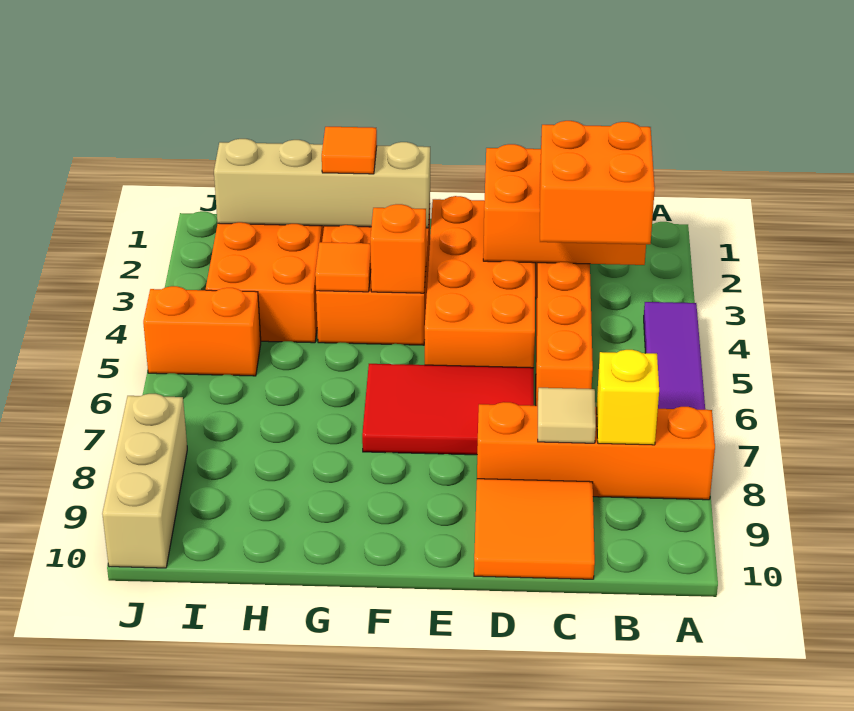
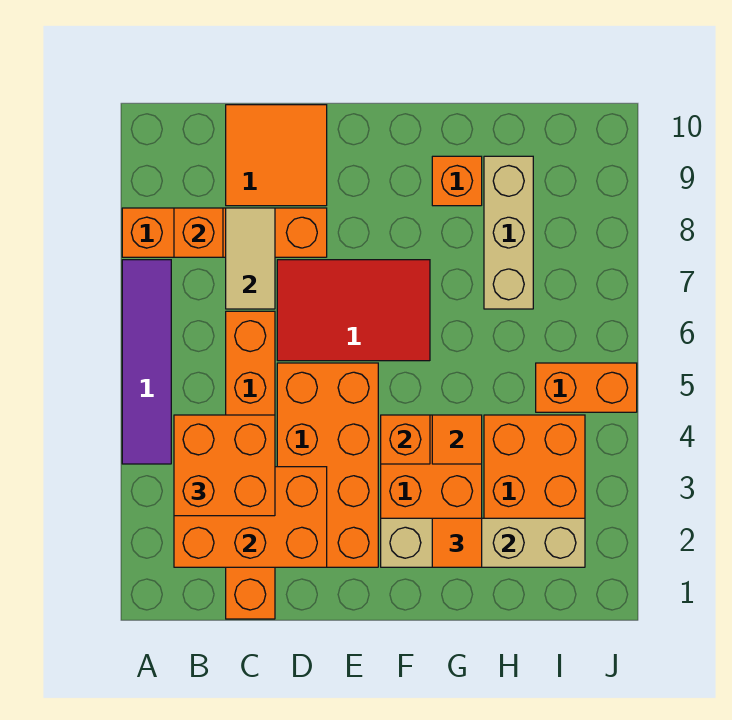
yellow brick B8 level 2 -> orange brick B8 level 2
tan tile C8 level 2 -> tan tile C7:C8 level 2
none -> orange brick G9 level 1
tan brick J8:J10 level 1 -> tan brick H7:H9 level 1

